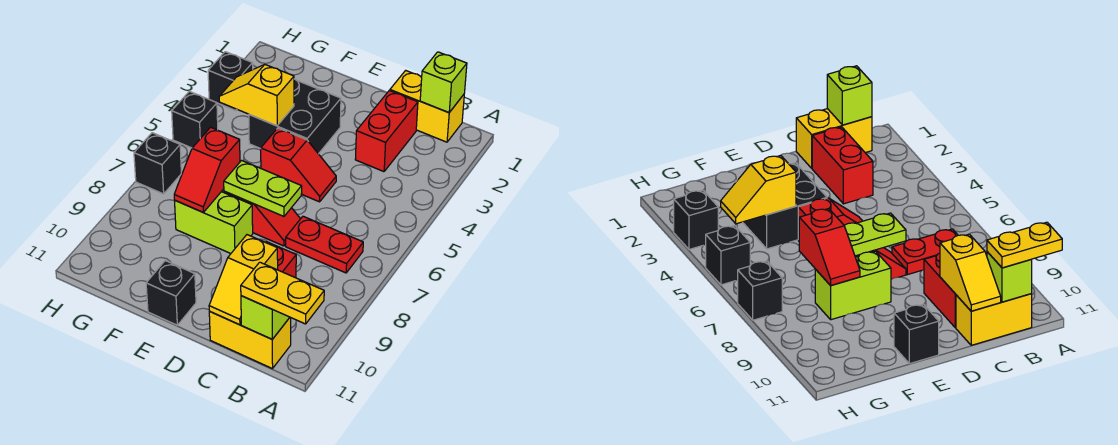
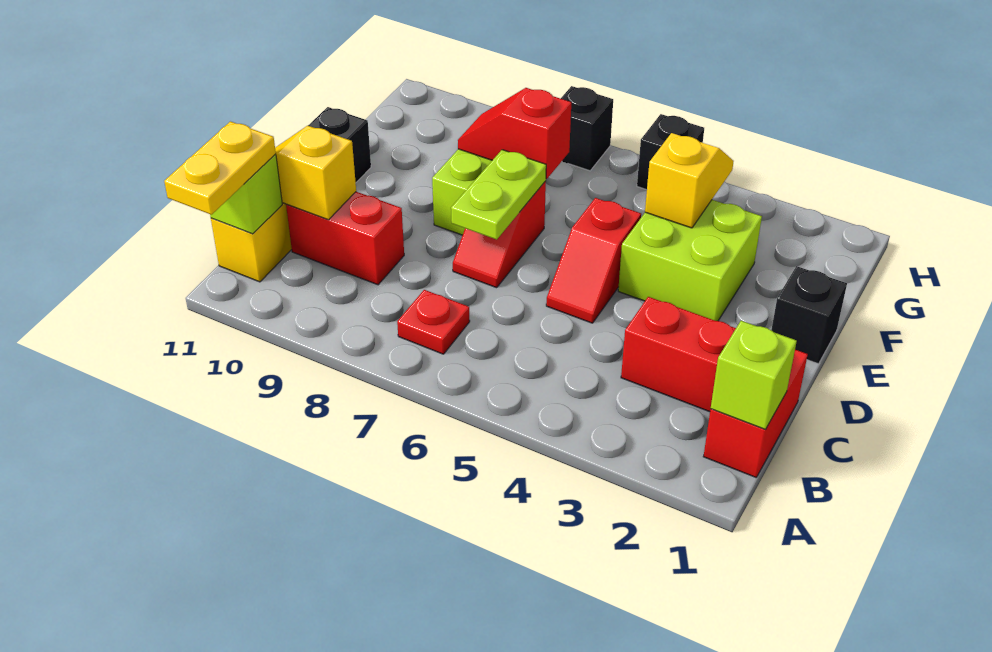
yellow brick B1:C1 level 1 -> red brick B1:C1 level 1
red plate B7:C7 level 1 -> red plate B7 level 1
black brick E3:F4 level 1 -> lime brick E3:F4 level 1
black brick H3 level 1 -> black brick E1 level 1

